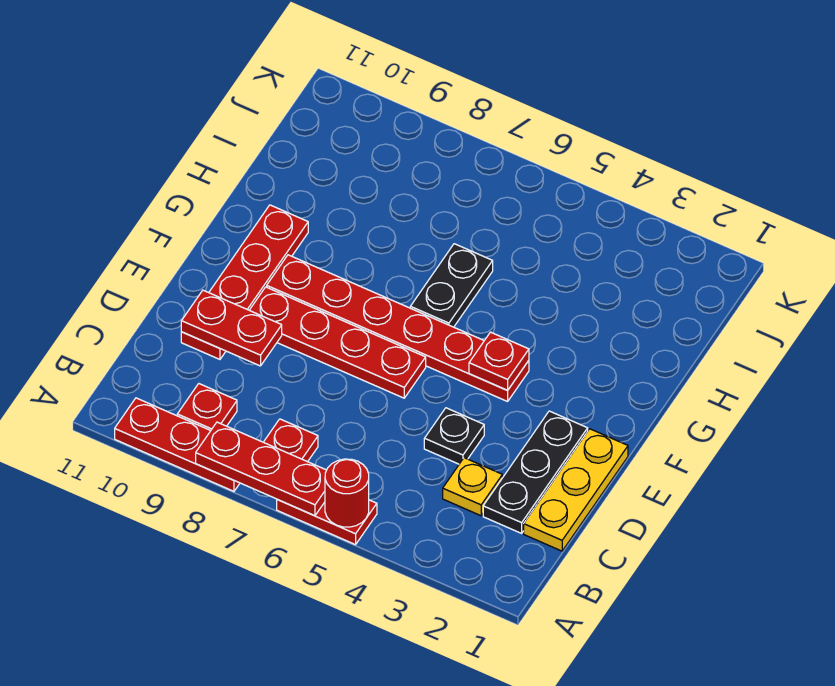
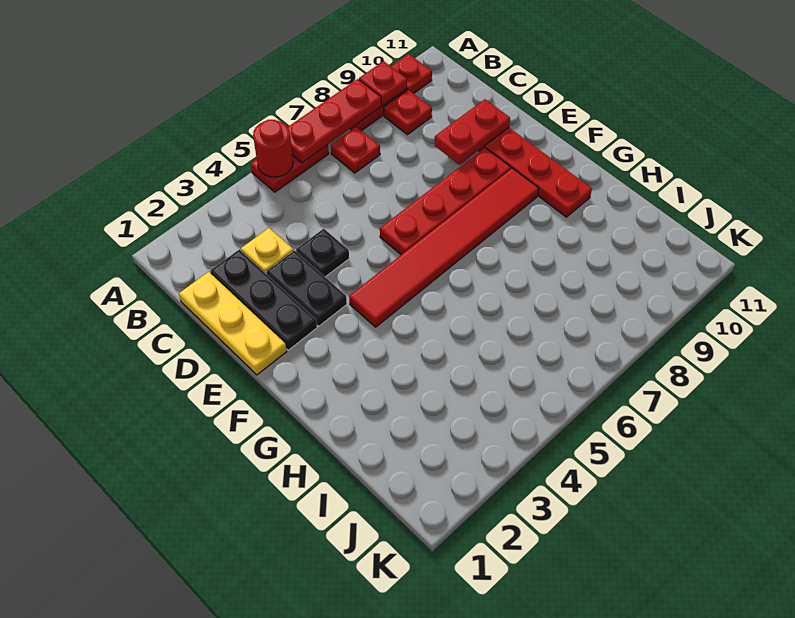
red plate F4:F9 level 1 -> red tile F4:F9 level 1
red plate F4 level 2 -> red plate A9 level 2
black plate G6:H6 level 1 -> black plate D3:E3 level 1

